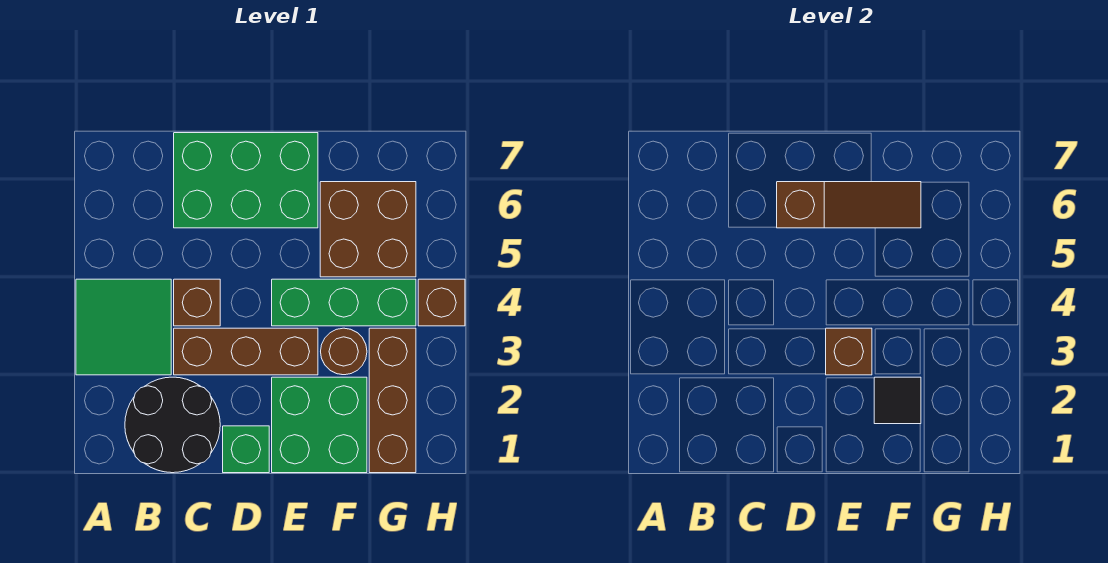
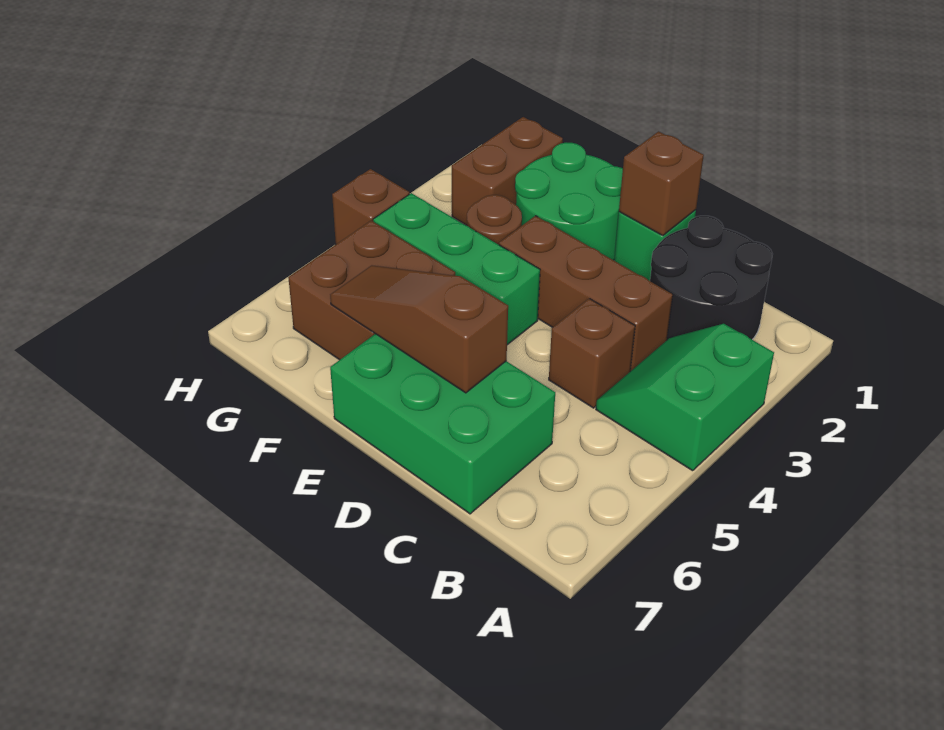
green tile A3:B4 level 1 -> green slope A3:B4 level 1 top A
green brick E1:F2 level 1 -> green round brick E1:F2 level 1
brown brick E3 level 2 -> brown brick D1 level 2
black tile F2 level 2 -> none
brown brick G1:G3 level 1 -> brown brick G1:G2 level 1

